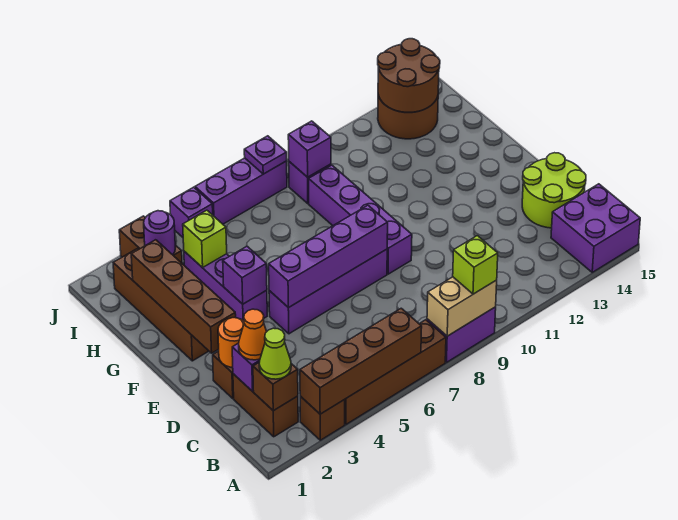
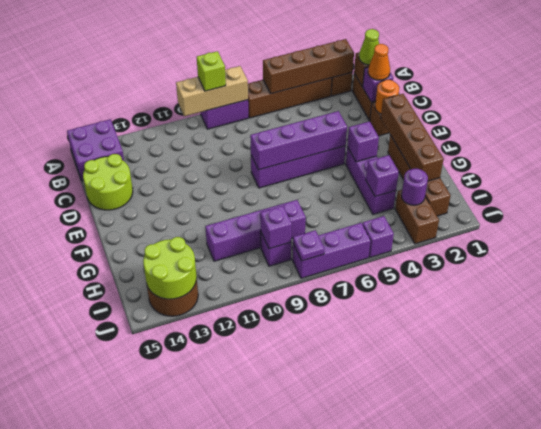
tan brick A8:A9 level 2 -> tan brick A8:A10 level 2
purple brick E9:H9 level 1 -> purple brick H8:H11 level 1
lime brick H4 level 2 -> purple brick H4 level 2
brown round brick I13:J14 level 2 -> lime round brick I13:J14 level 2

